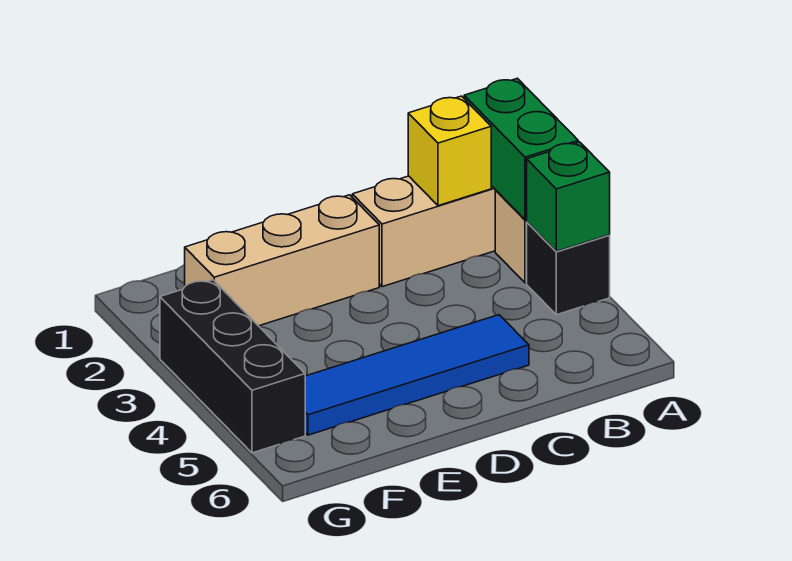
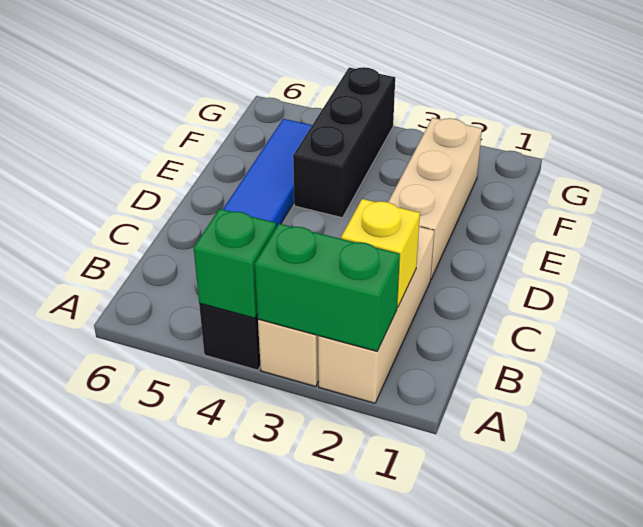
black brick G3:G5 level 1 -> black brick E4:G4 level 1

